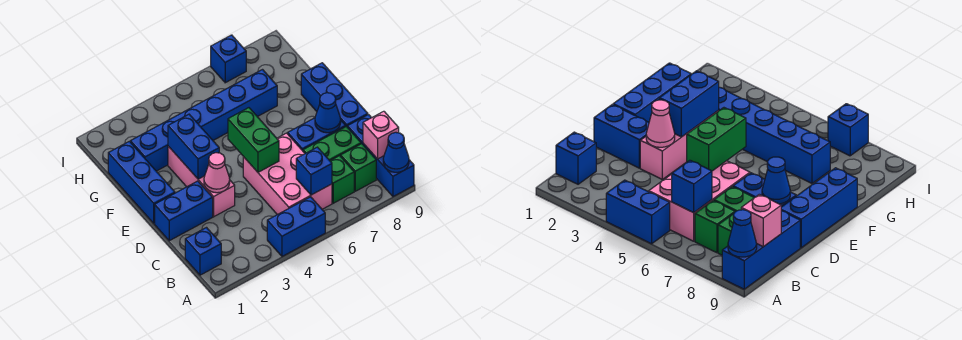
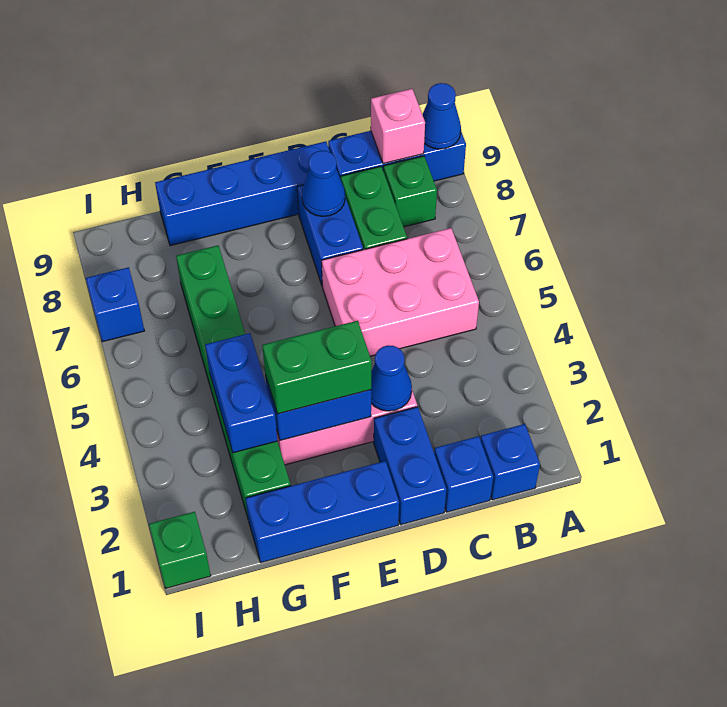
blue brick A4:A5 level 1 -> blue brick G3:G4 level 2
blue brick B6 level 2 -> blue brick C1 level 1
green brick B7 level 1 -> green brick I1 level 1
pink cone D3 level 2 -> blue cone D3 level 2
green brick D5:E5 level 2 -> green brick E3:F3 level 3
blue brick D9:F9 level 1 -> blue brick D9:G9 level 1
blue brick G2:G7 level 1 -> green brick G2:G7 level 1

